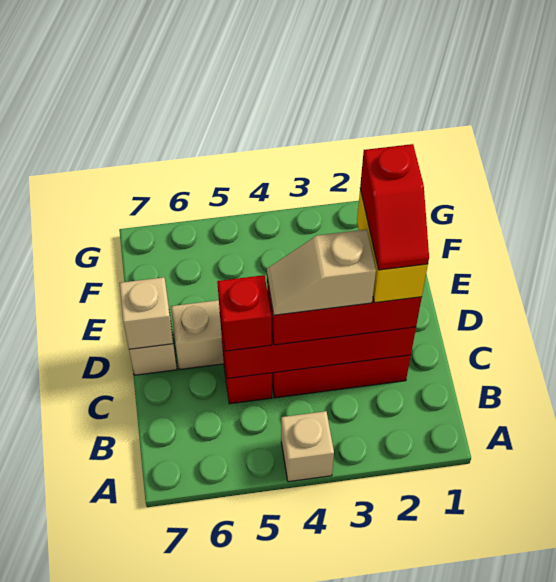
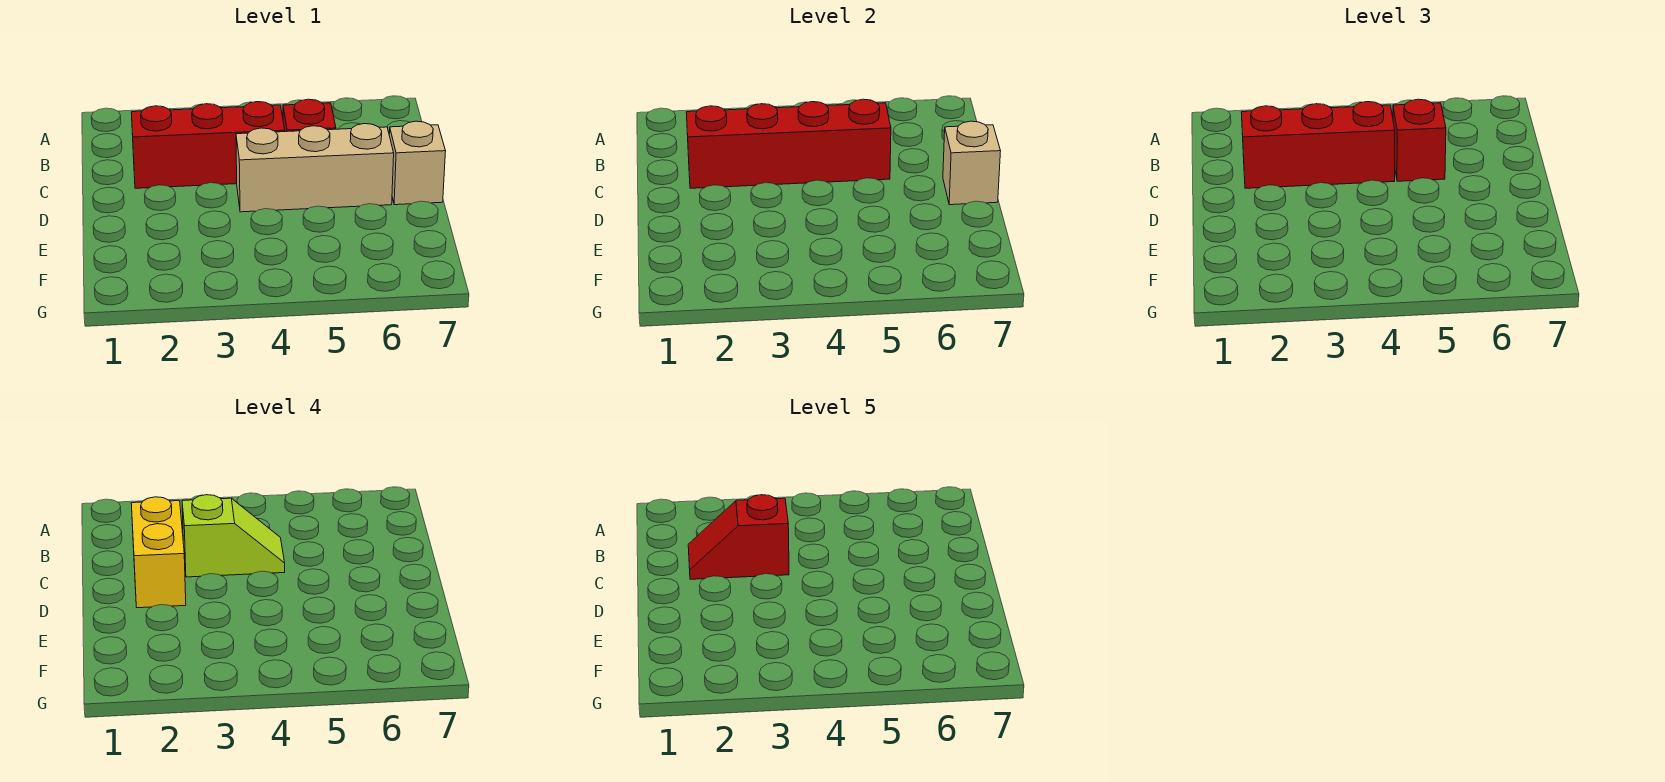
tan brick A4 level 1 -> none
red slope C2:D2 level 5 top D -> red slope C2:C3 level 5 top 3
tan slope C3:C4 level 4 top 3 -> lime slope C3:C4 level 4 top 3

